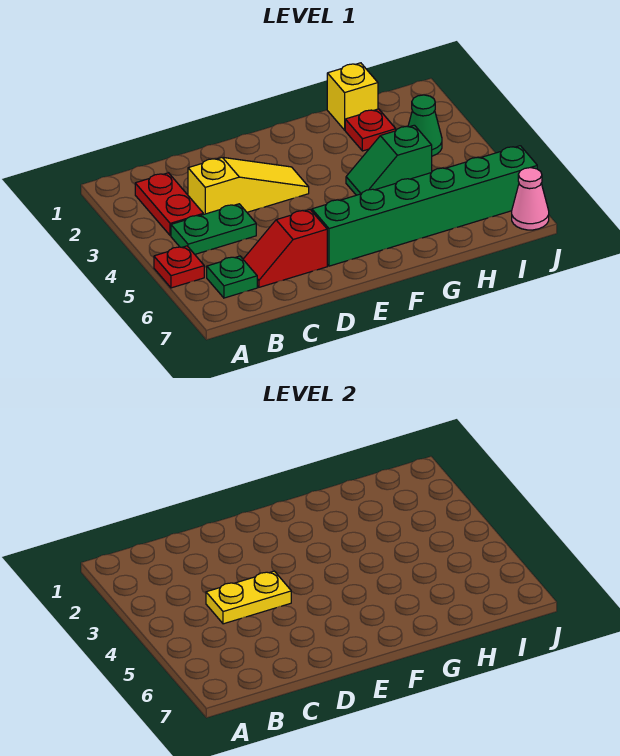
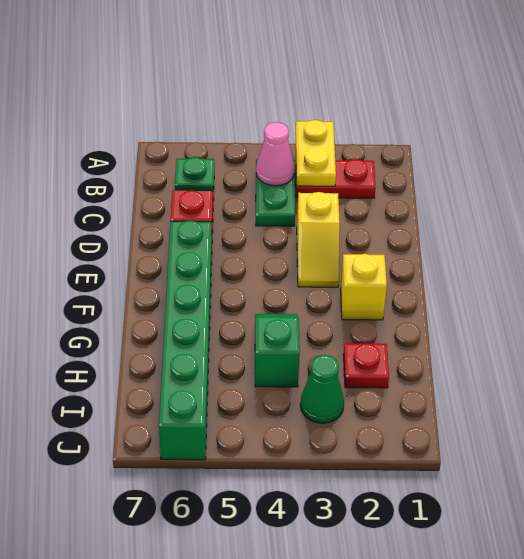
red plate A5 level 1 -> none
yellow slope C3:E3 level 1 top C -> yellow slope D3:E3 level 1 top D
yellow plate C4:D4 level 2 -> yellow plate A3:B3 level 2
yellow brick H1 level 1 -> yellow brick F2 level 1
pink cone J7 level 1 -> pink cone B4 level 2

